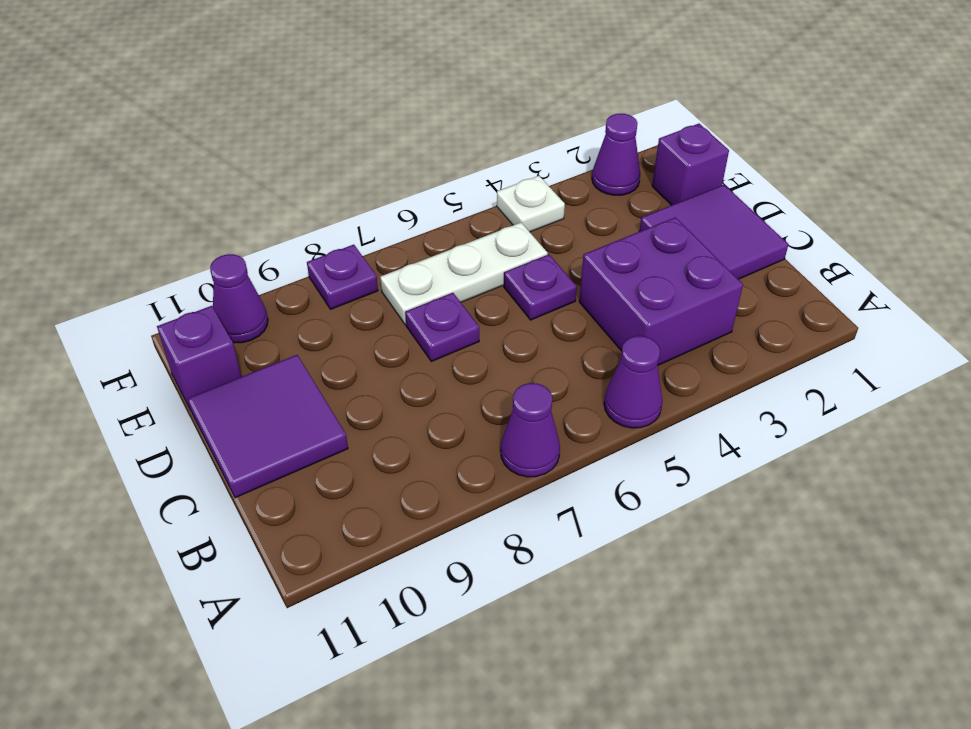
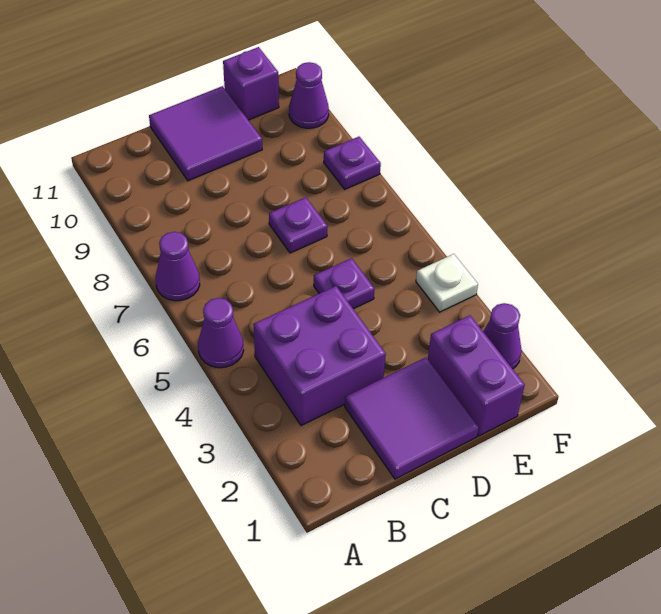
purple brick E1 level 1 -> purple brick E1:E2 level 1
white plate E5:E7 level 1 -> none

